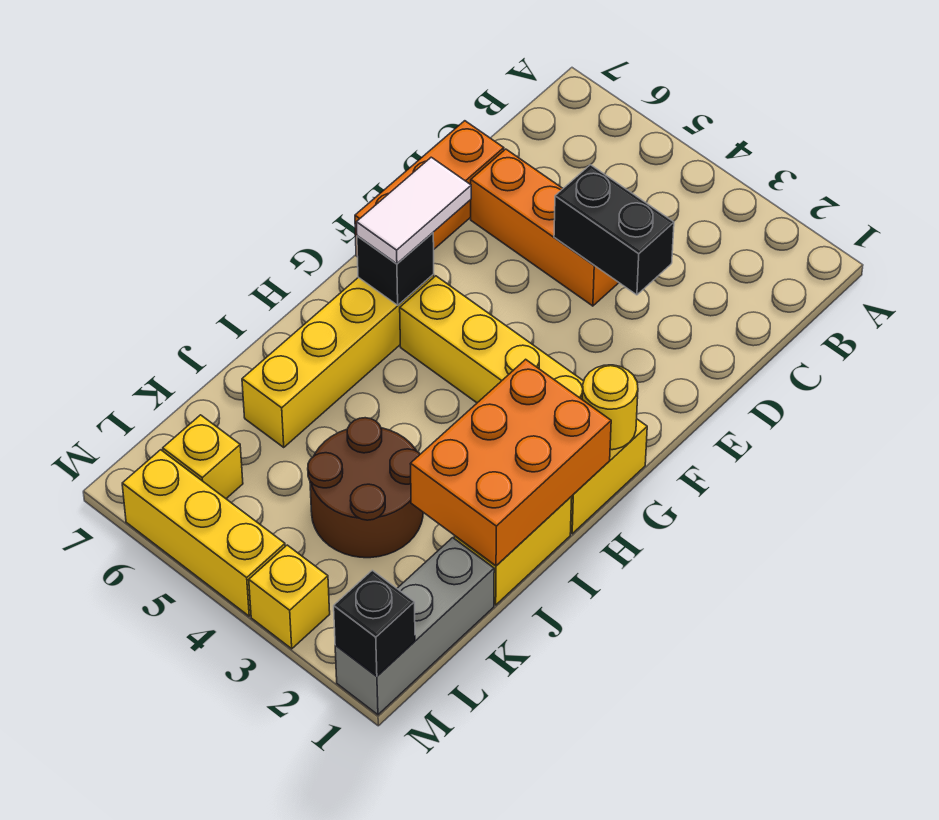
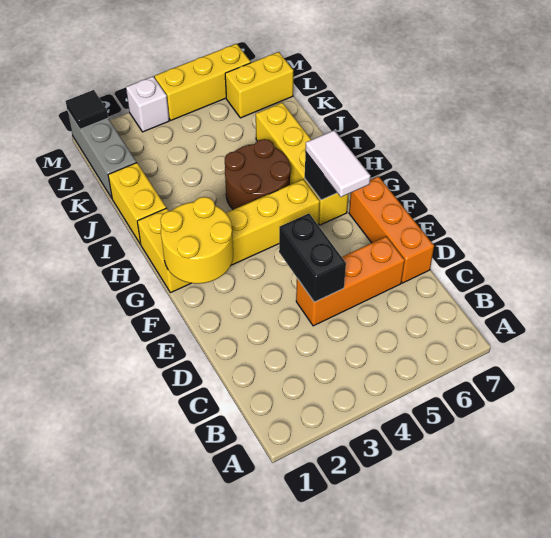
black brick D3:D4 level 2 -> black brick D4:E4 level 2
yellow round brick G1 level 2 -> yellow round brick F1:G2 level 2
orange brick H1:J2 level 2 -> none
brown round brick J3:K4 level 1 -> brown round brick H4:I5 level 1
yellow brick L6 level 1 -> yellow brick L6:L7 level 1
black brick M1 level 2 -> black tile M1 level 2
yellow brick M3 level 1 -> white brick M3 level 1

